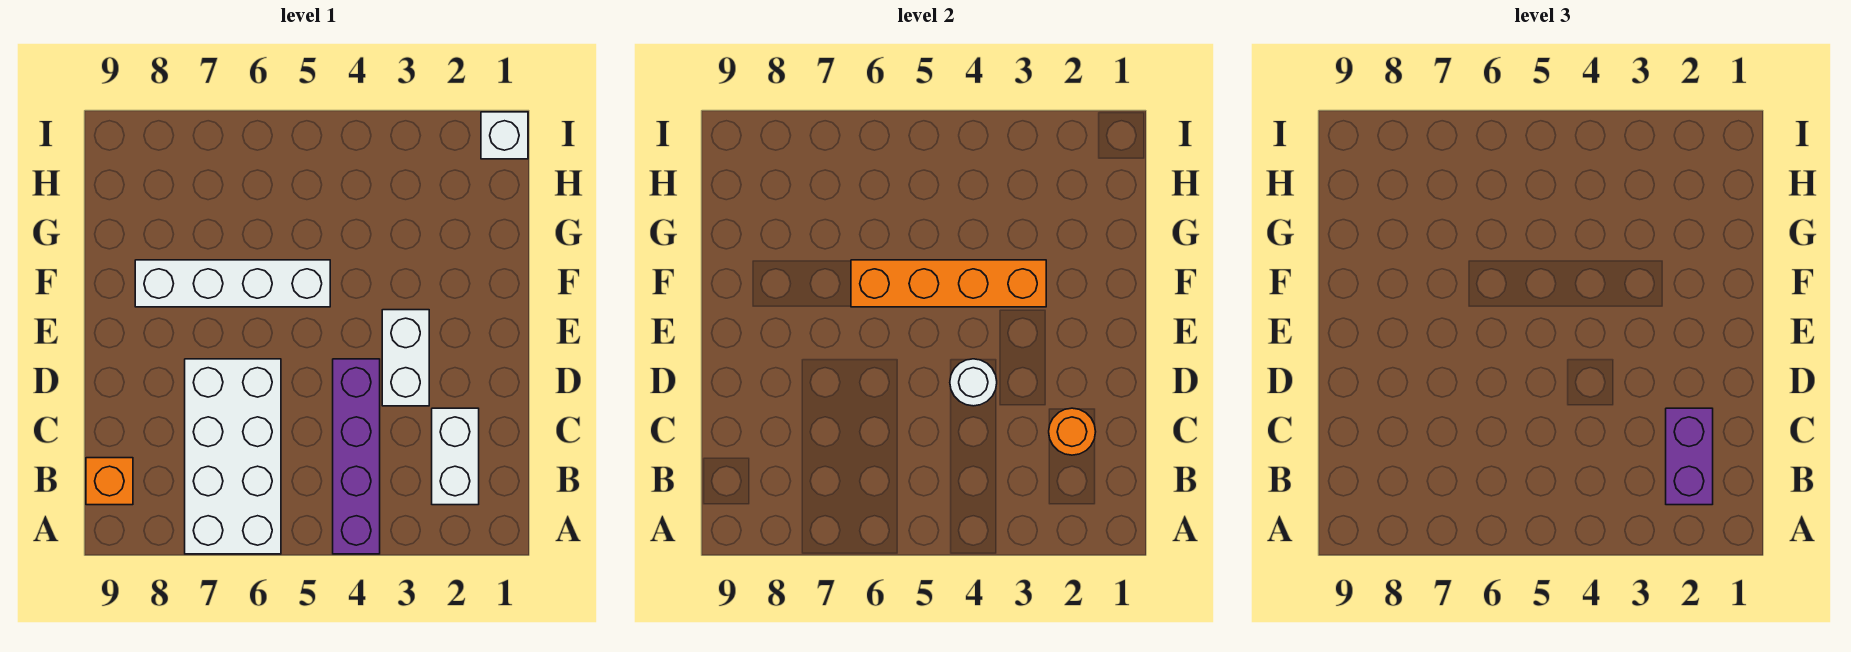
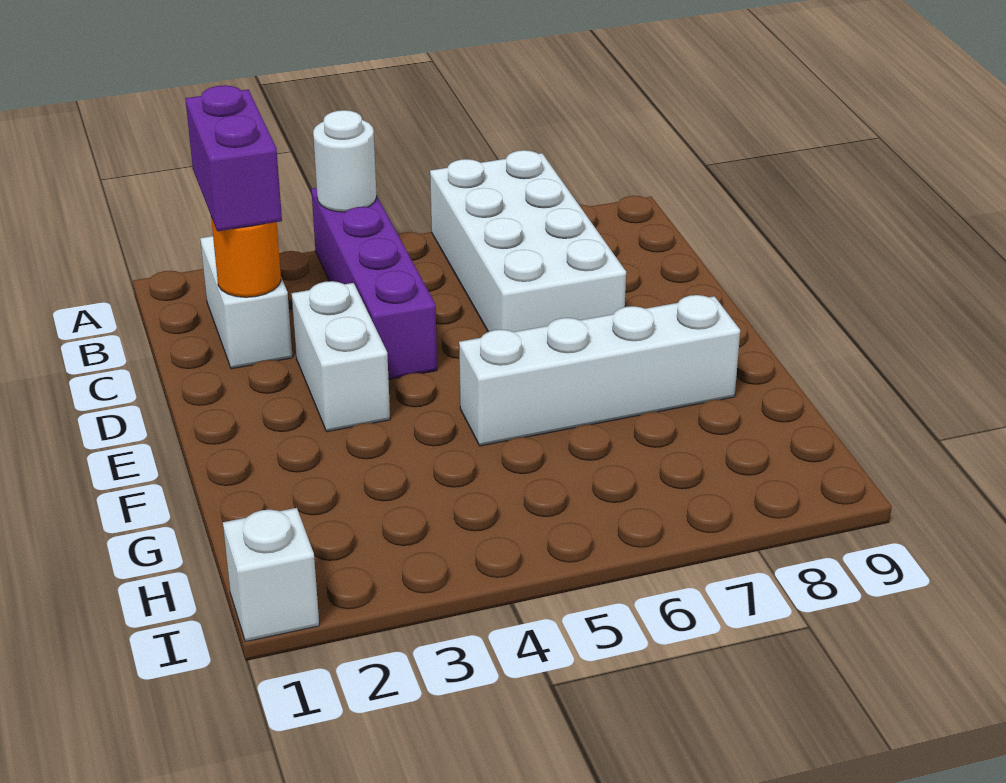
orange brick B9 level 1 -> none
white round brick D4 level 2 -> white round brick A4 level 2
orange brick F3:F6 level 2 -> none

